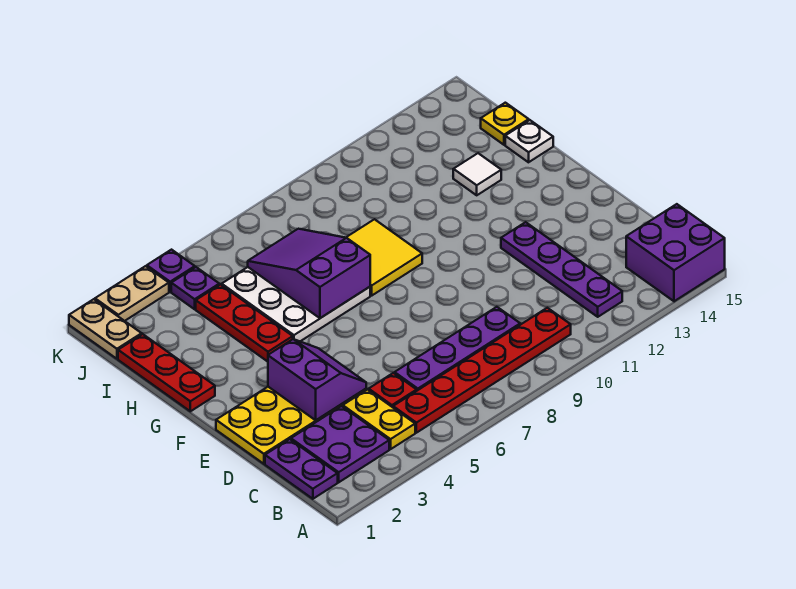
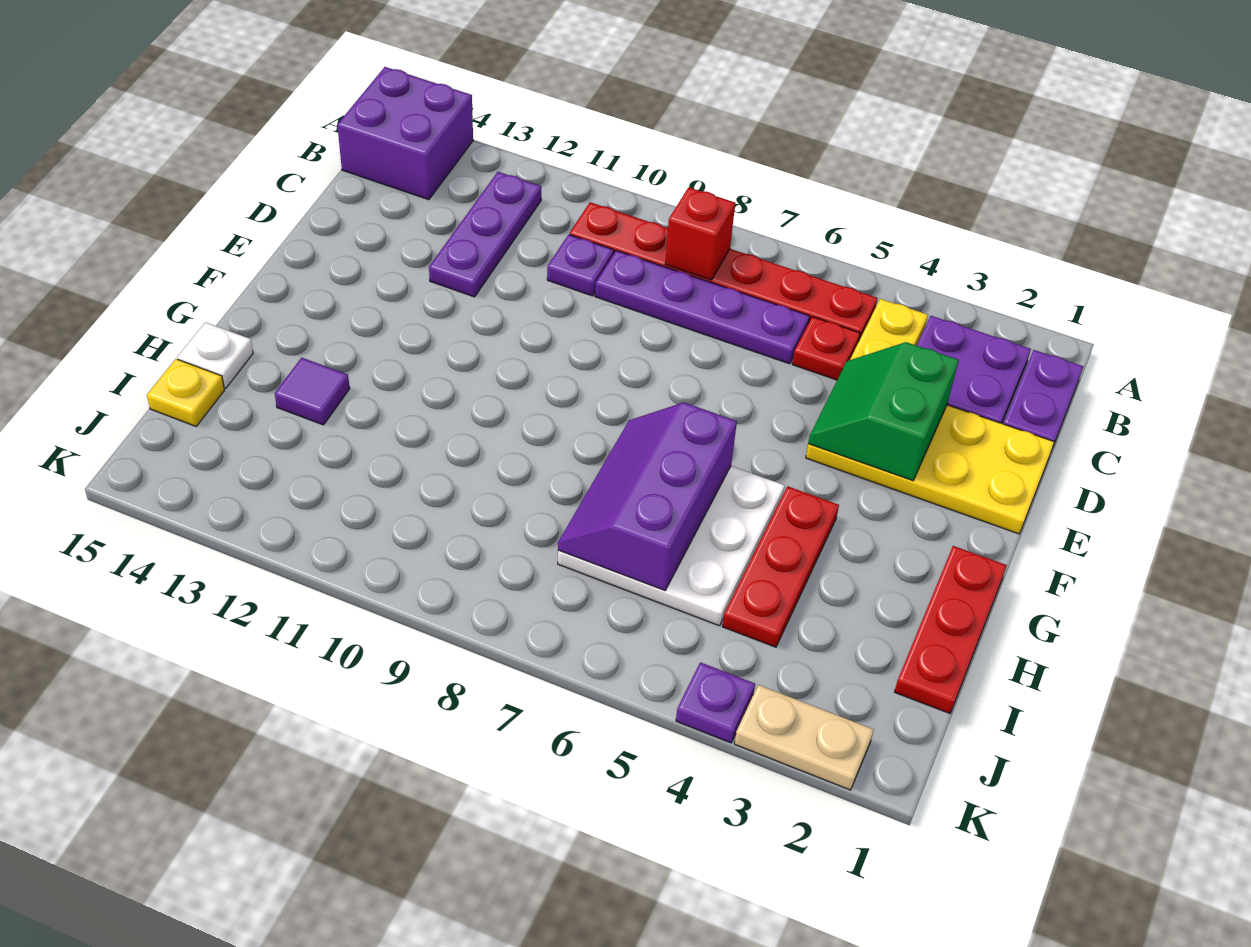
none -> red brick B8 level 2
purple plate B12:E12 level 1 -> purple plate B12:D12 level 1
purple slope D3:E4 level 2 top 3 -> green slope D3:E4 level 2 top 3
purple slope G6:I7 level 2 top G -> purple slope G6:I7 level 2 top 6
yellow tile G8:H9 level 1 -> none
white tile H13 level 1 -> purple tile H13 level 1
tan plate J1:K1 level 1 -> none
purple plate J4 level 1 -> purple plate C10 level 1

